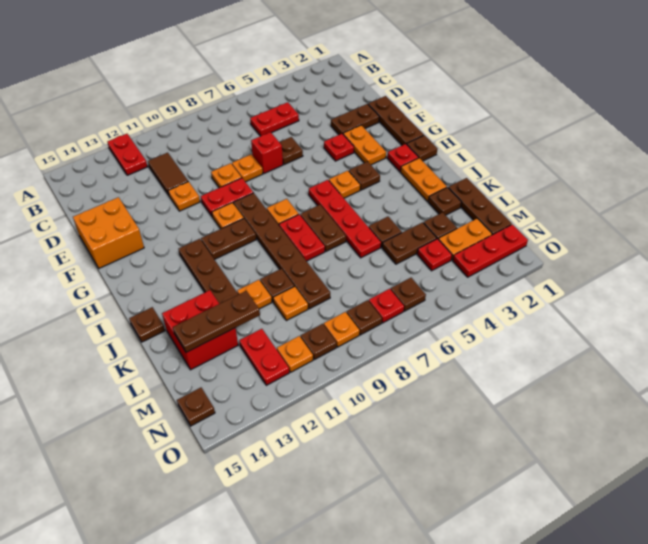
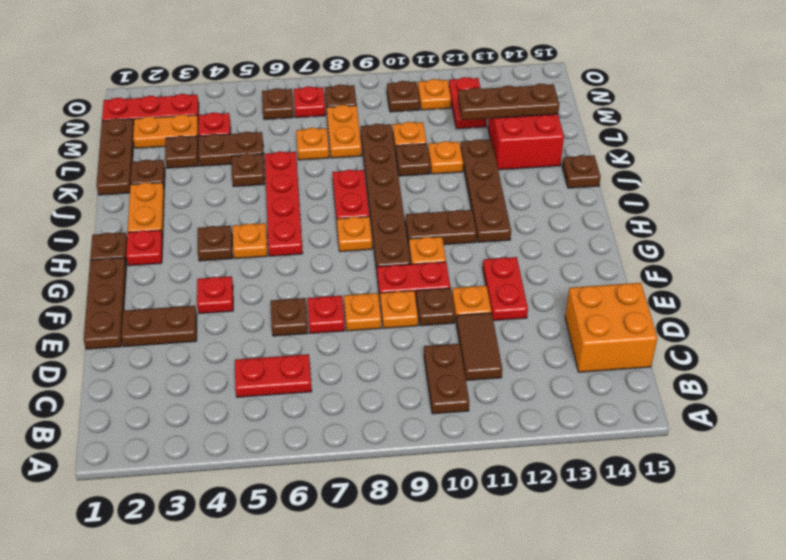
red plate A12:B12 level 1 -> red plate E12:F12 level 1
red brick E7 level 1 -> red plate E7 level 1
orange brick E14:F15 level 1 -> orange brick C14:D15 level 1
orange plate F3:G3 level 1 -> orange plate L8:M8 level 1
brown plate I7:J7 level 1 -> brown plate B10:C10 level 1
orange plate N9 level 1 -> orange plate L7 level 1
brown plate N15 level 1 -> brown plate E10 level 1

